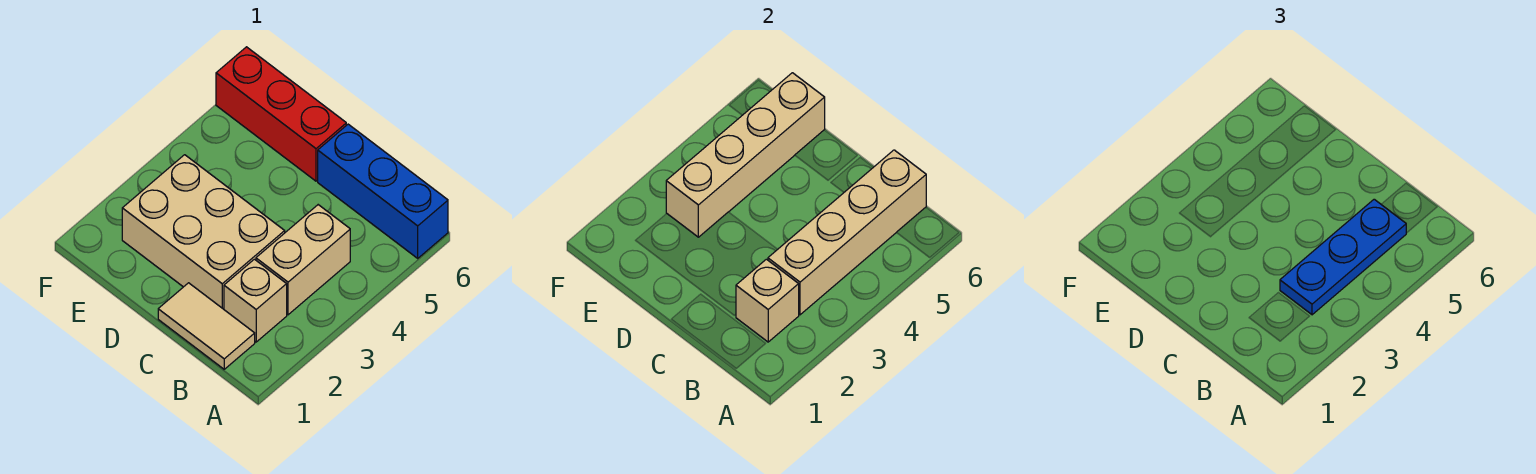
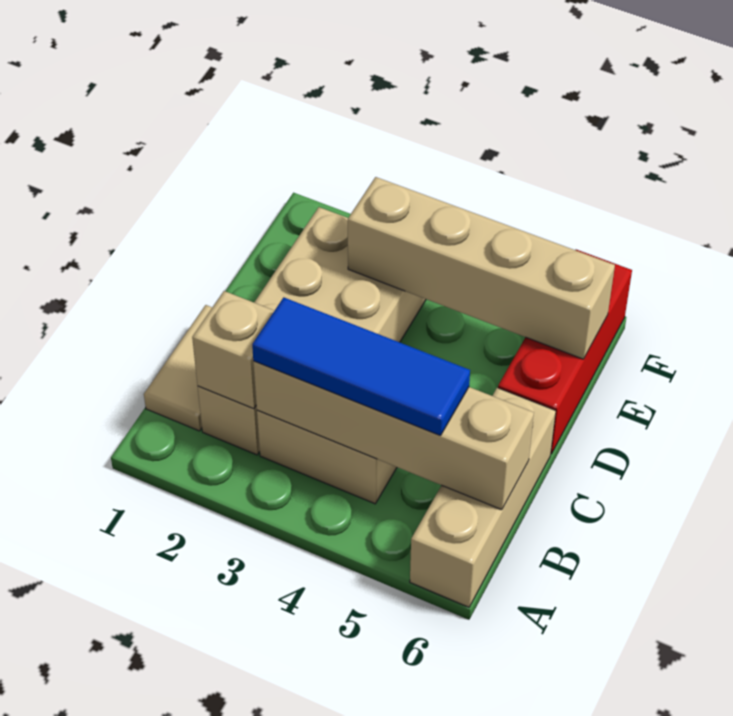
blue brick A6:C6 level 1 -> tan brick A6:C6 level 1
blue plate B3:B5 level 3 -> blue tile B3:B5 level 3

